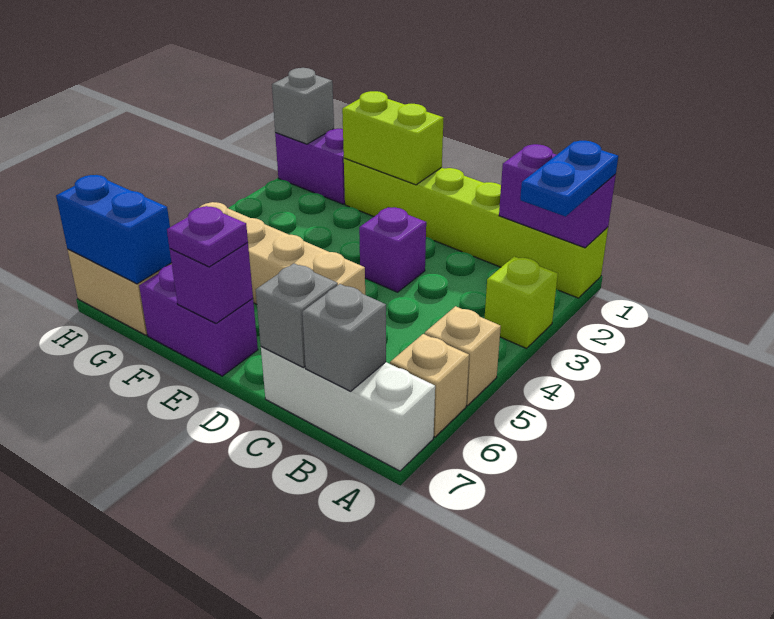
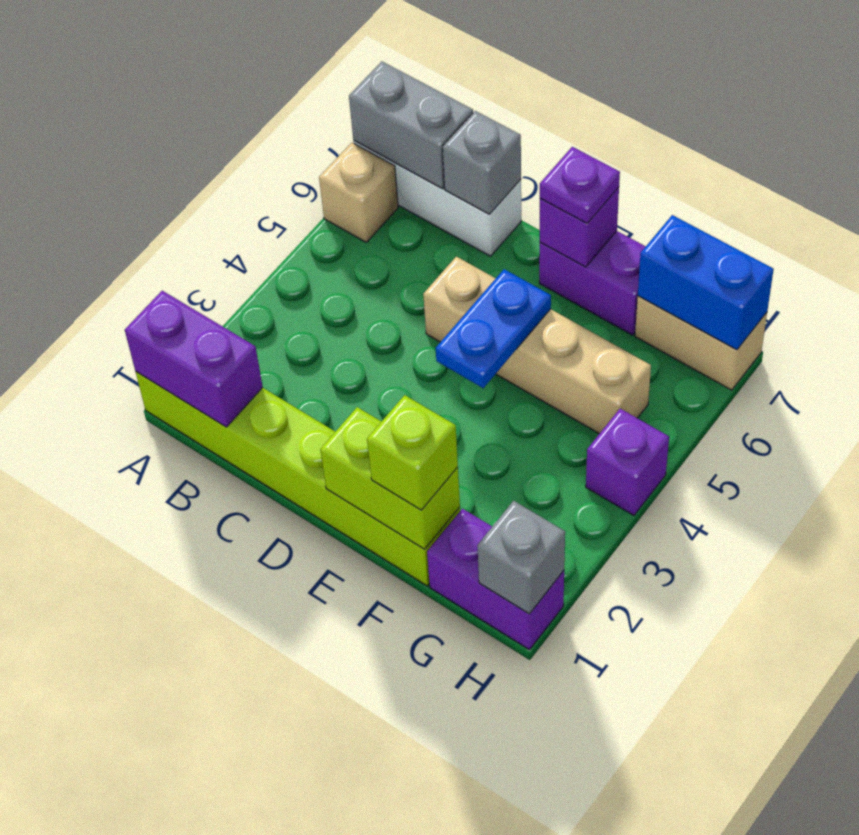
blue plate A1:A2 level 3 -> blue plate E4:E5 level 2
lime brick A3 level 1 -> lime brick F1 level 3
tan brick A5 level 1 -> none
grey brick B7 level 2 -> grey brick A7:B7 level 2
purple brick D3 level 1 -> purple brick H4 level 1

